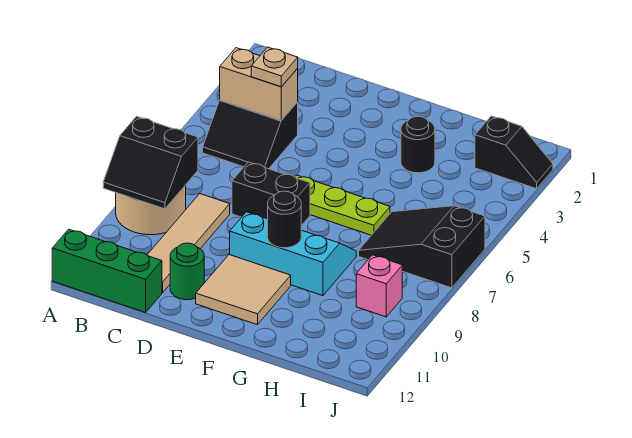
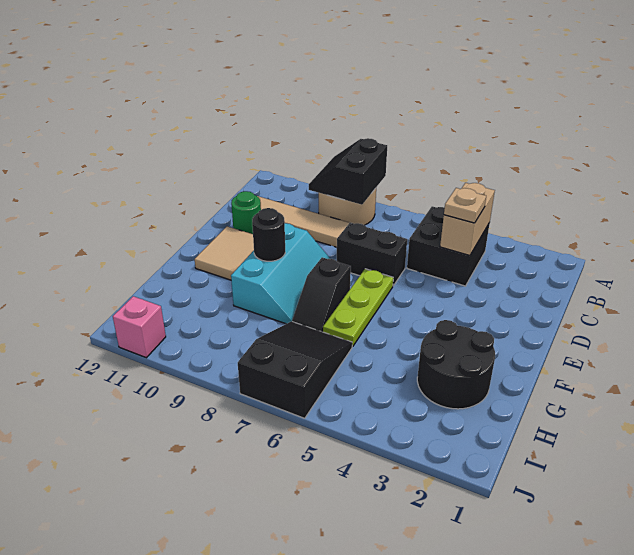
green brick A12:C12 level 1 -> none
black slope B4:C5 level 1 top 4 -> black brick B4:C5 level 1
black brick D7:E7 level 1 -> black brick D6:D7 level 1
black round brick G3 level 1 -> black round brick G2:H3 level 1
black slope I2:J2 level 1 top I -> black slope F7:G7 level 1 top F
pink brick I9 level 1 -> pink brick J11 level 1

